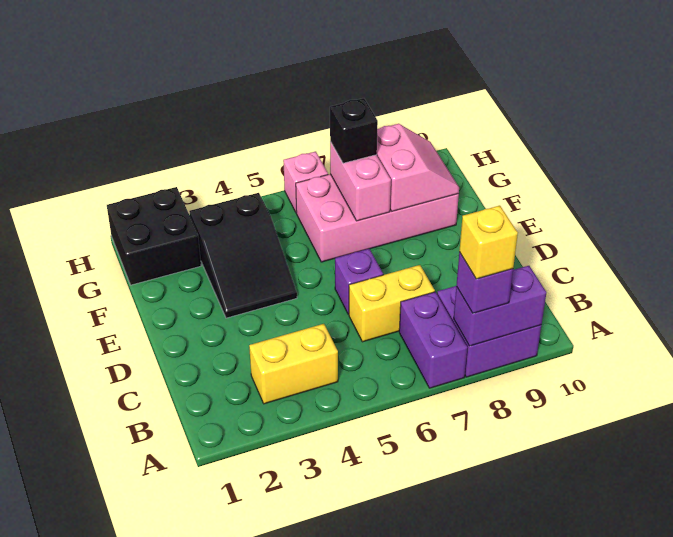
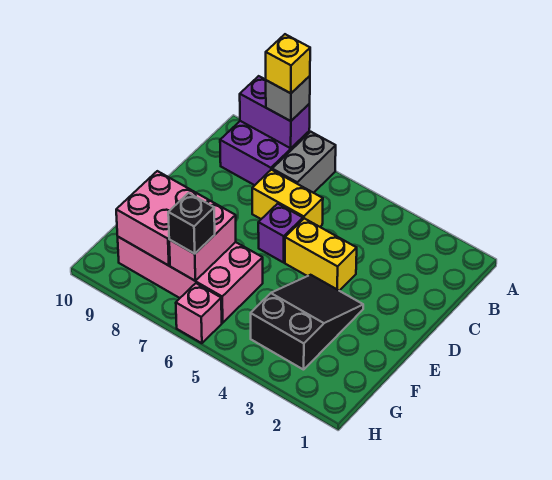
purple brick A7:B7 level 1 -> grey brick A7:B7 level 1
purple brick A8 level 3 -> grey brick A8 level 3
yellow brick B3:B4 level 1 -> yellow brick D4:D5 level 1
pink slope F8:G9 level 2 top 8 -> pink brick F8:G9 level 2
black brick G1:H2 level 1 -> none

